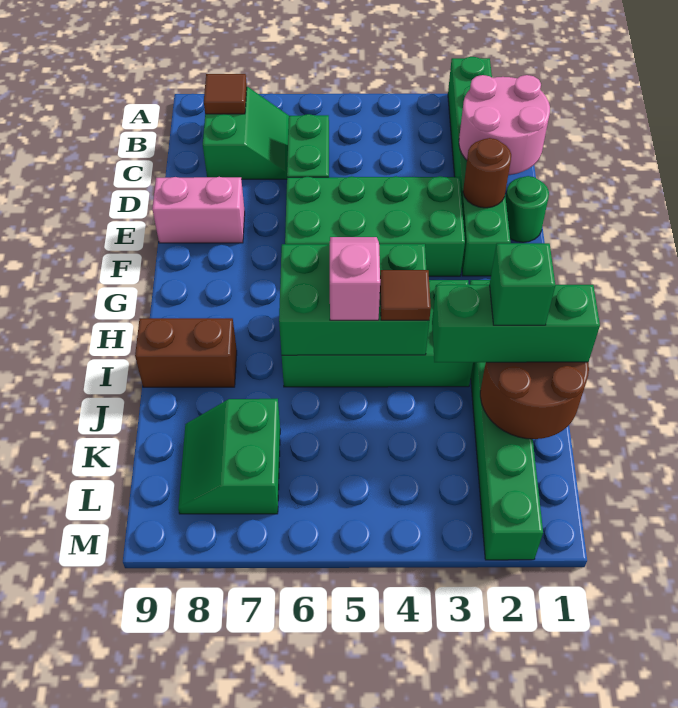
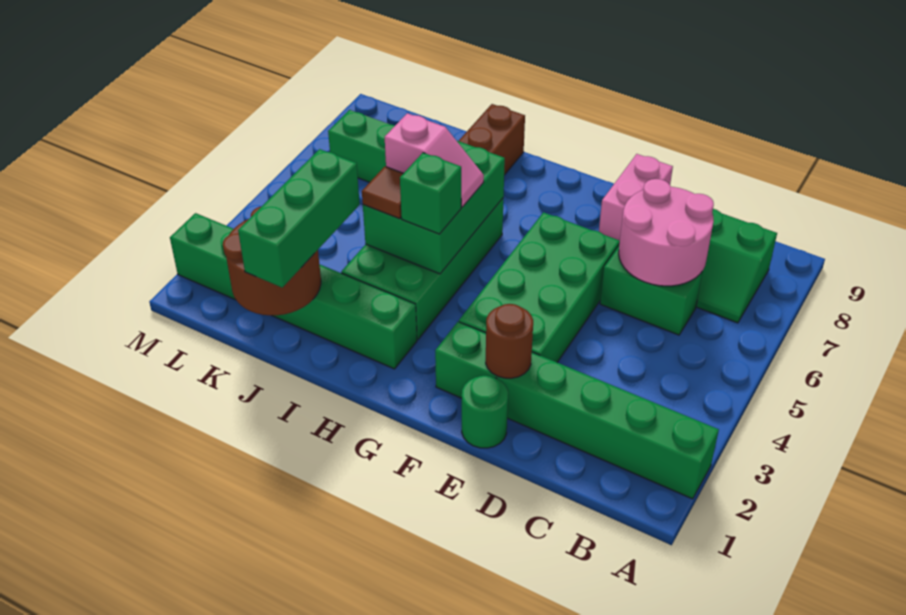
brown tile B8 level 2 -> none
pink round brick C1:D2 level 2 -> pink round brick C6:D7 level 2
green brick J2 level 4 -> green brick H4 level 3

